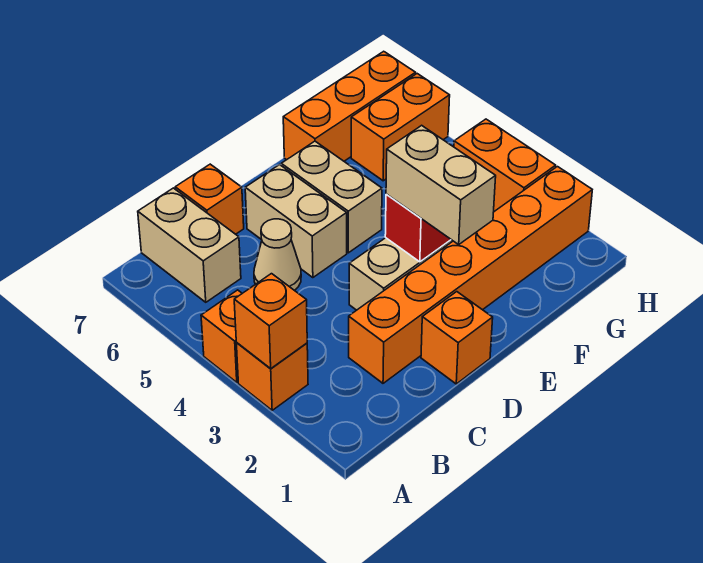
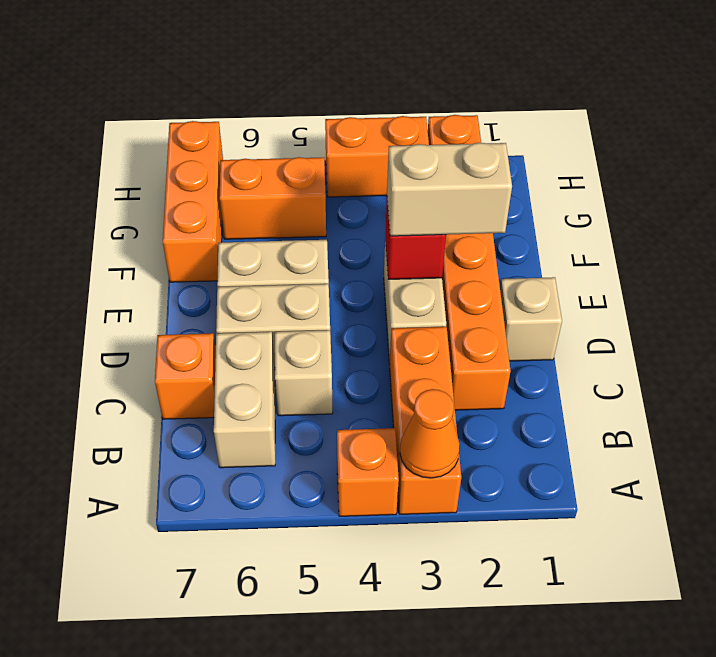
orange brick A3 level 1 -> orange brick A3:C3 level 1
orange brick A3 level 2 -> orange cone A3 level 2
tan brick B6:B7 level 1 -> tan brick B6:C6 level 1
tan cone C5 level 1 -> tan brick C5 level 1
orange brick D1 level 1 -> tan brick D1 level 1
orange brick G6:H6 level 1 -> orange brick G5:G6 level 1

